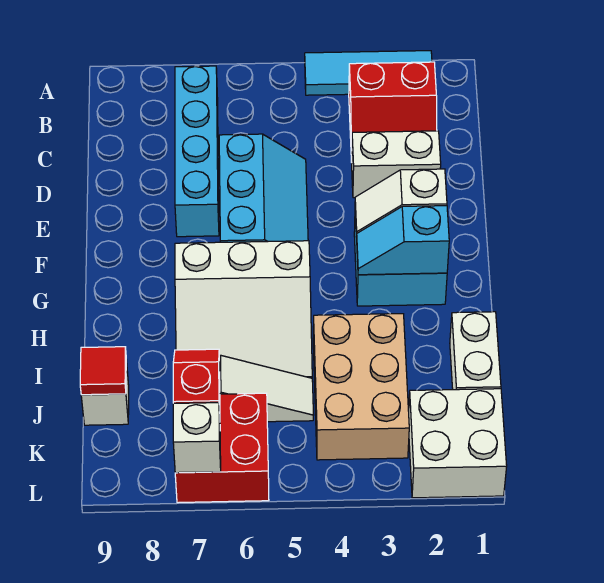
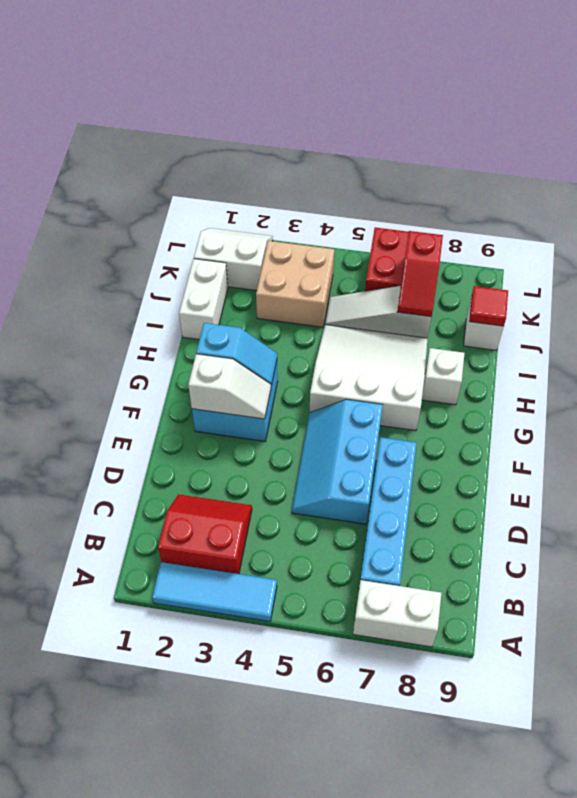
white brick D2:D3 level 1 -> white brick A7:A8 level 1
tan brick I3:K4 level 1 -> tan brick J3:K4 level 1
white brick K1:L2 level 1 -> white slope K1:L2 level 1 top K
white brick L7 level 2 -> white brick H8 level 1

